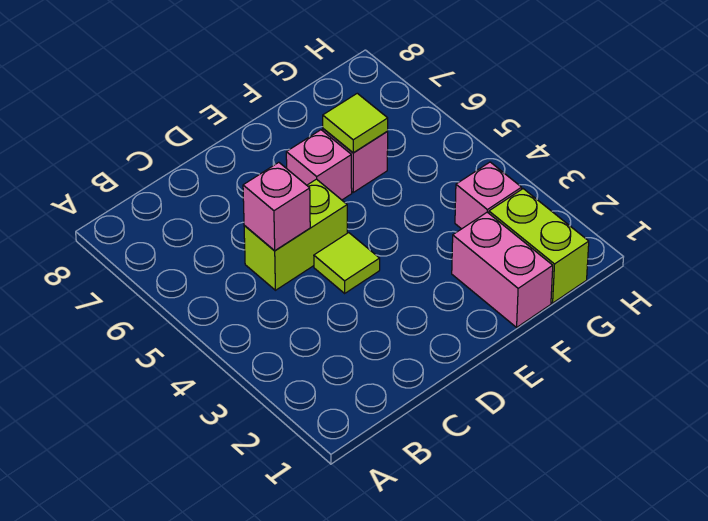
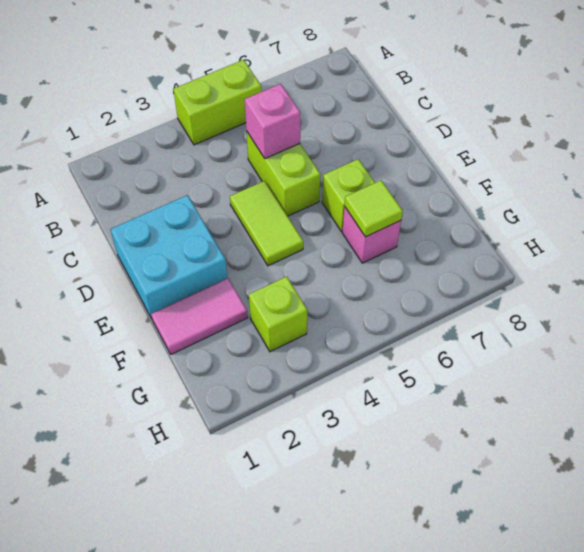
none -> cyan brick D1:E2 level 1
lime tile D4 level 1 -> lime tile D4:E4 level 1
pink brick E6 level 1 -> lime brick E6 level 1
pink brick F1:F2 level 1 -> pink tile F1:F2 level 1
lime brick G1:G2 level 1 -> lime brick A4:A5 level 1
pink brick G3 level 1 -> lime brick G3 level 1

